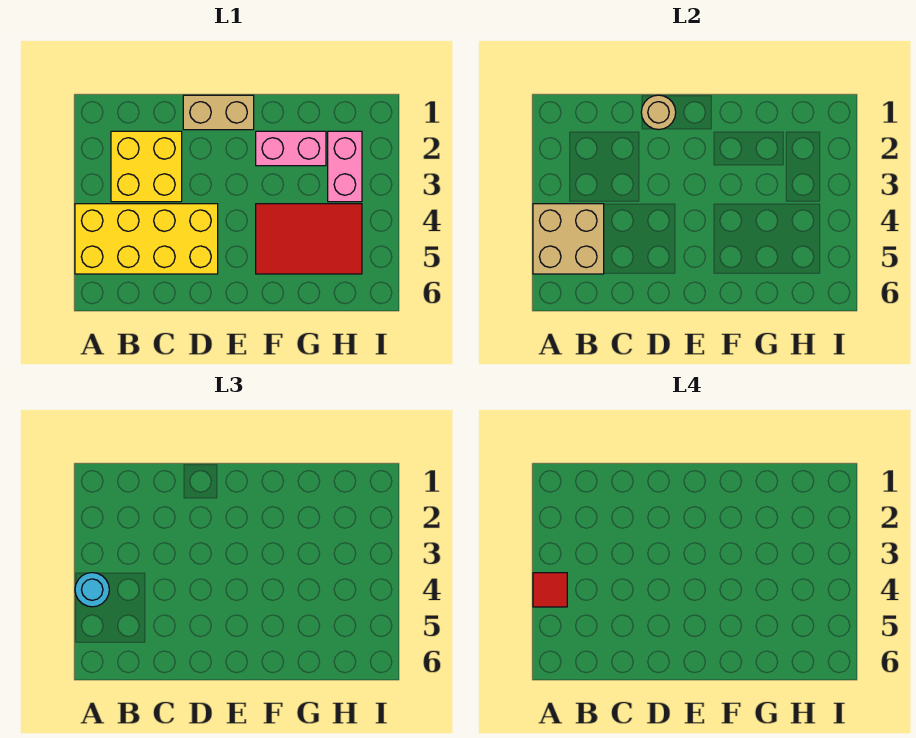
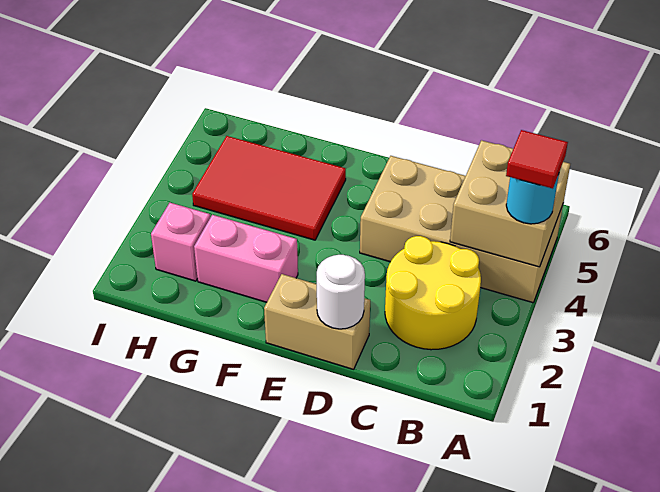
yellow brick A4:D5 level 1 -> tan brick A4:D5 level 1
yellow brick B2:C3 level 1 -> yellow round brick B2:C3 level 1
tan round brick D1 level 2 -> white round brick D1 level 2
pink brick H2:H3 level 1 -> pink brick H2 level 1

